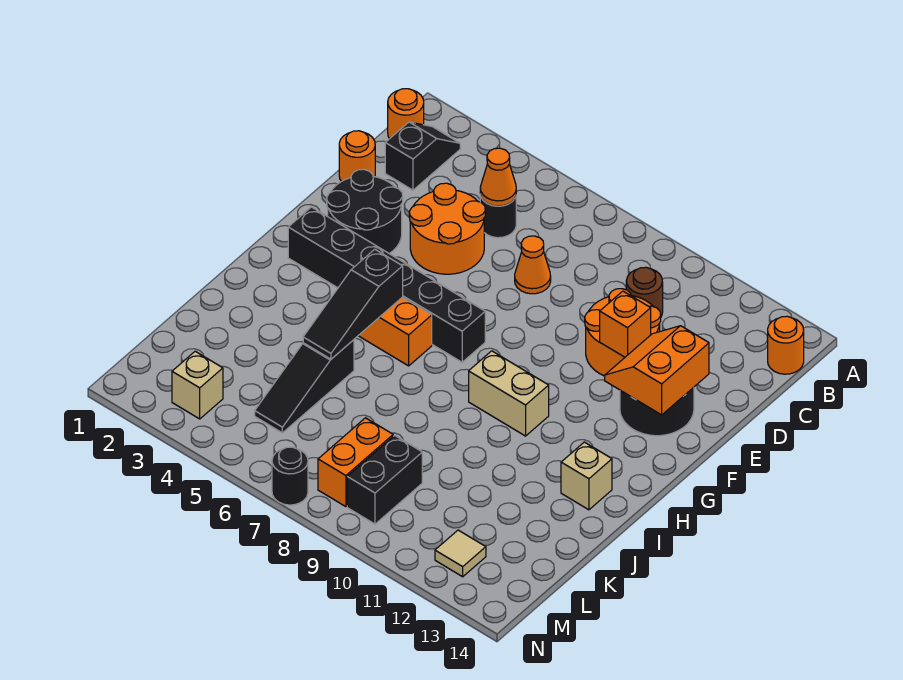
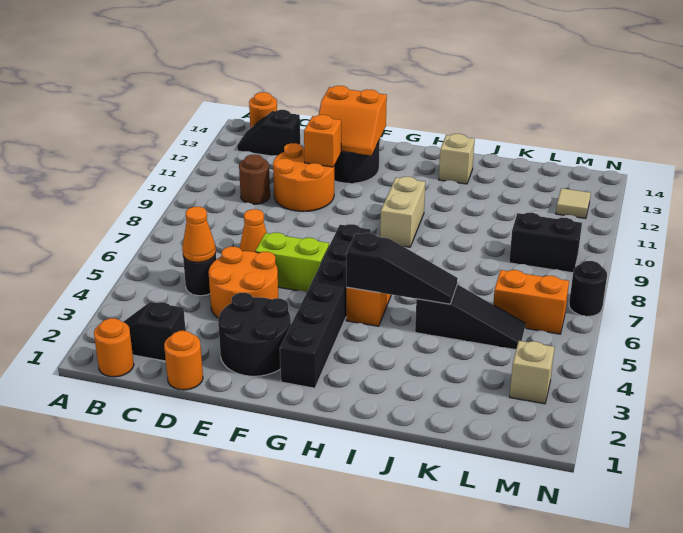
none -> black slope B13:C13 level 1 top C
none -> lime brick E6:F6 level 1
orange brick L8:M8 level 1 -> orange brick L6:M6 level 1

